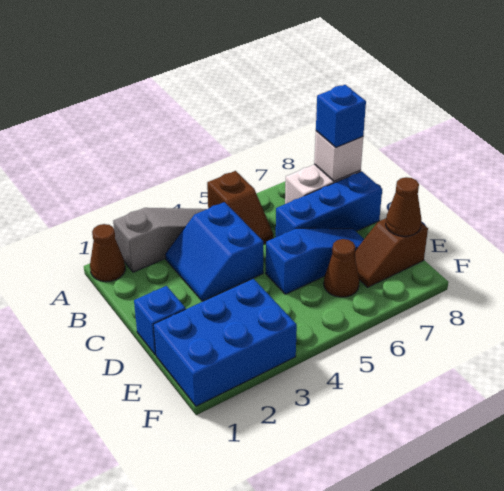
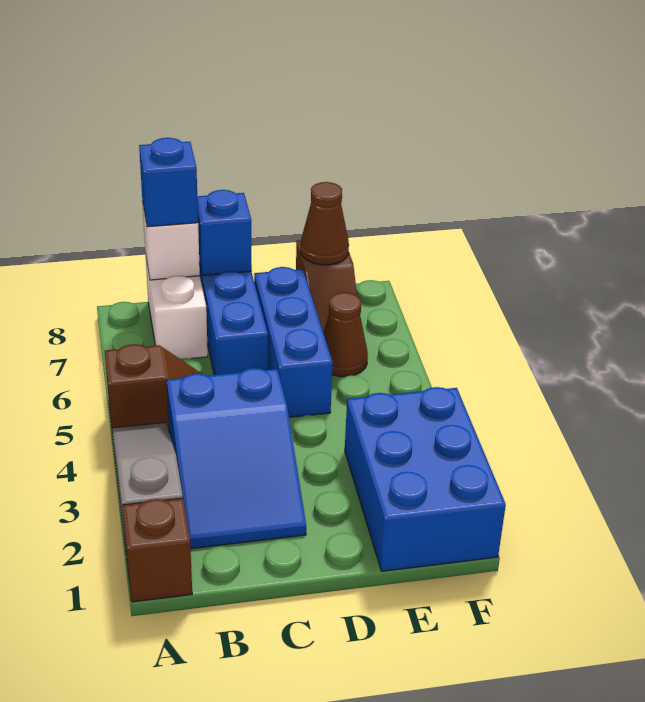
brown cone A1 level 1 -> brown brick A1 level 1
blue slope B3:C4 level 1 top 4 -> blue slope B2:C4 level 1 top 4
blue brick D1 level 1 -> blue brick C8 level 2
blue slope D5:D7 level 1 top 5 -> blue brick D5:D7 level 1

